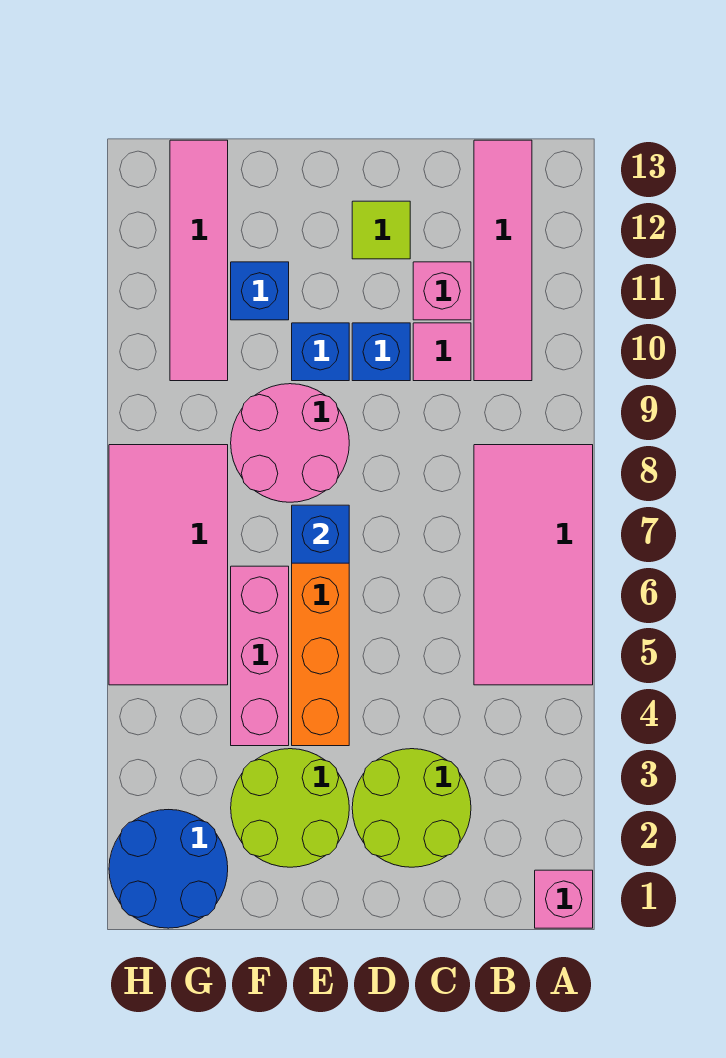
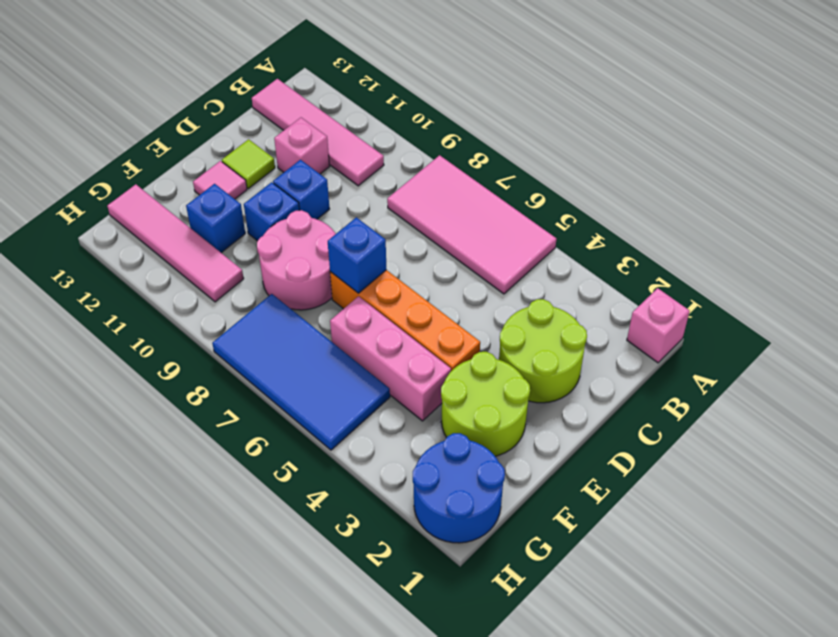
pink tile C10 level 1 -> pink tile E12 level 1
pink tile G5:H8 level 1 -> blue tile G5:H8 level 1

